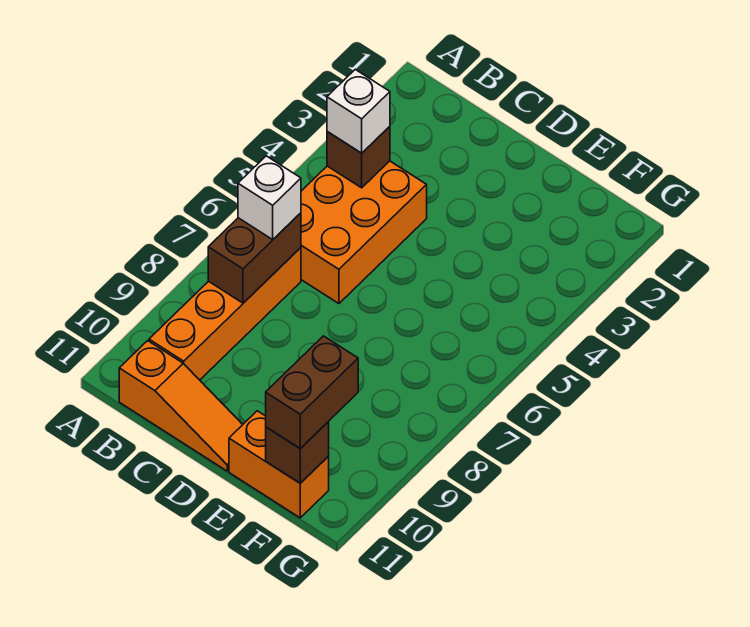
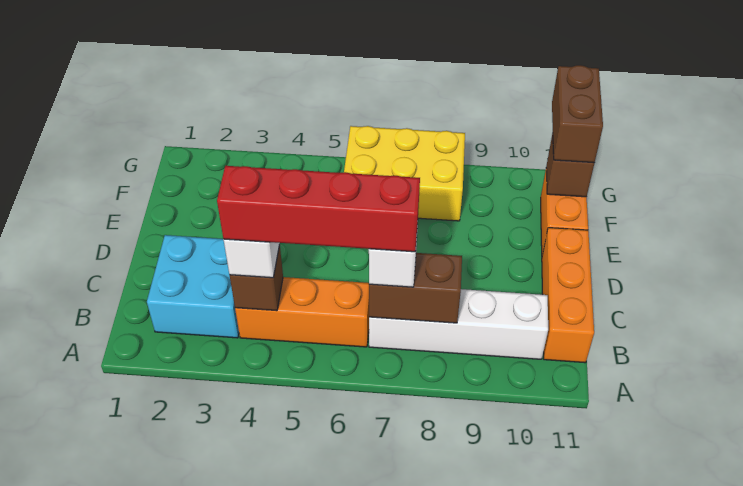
none -> cyan brick B2:C3 level 1
orange brick B4:C6 level 1 -> orange brick B4:B6 level 1
none -> red brick B4:B7 level 4
orange brick B7:B10 level 1 -> white brick B7:B10 level 1
orange slope B11:D11 level 1 top B -> orange brick B11:D11 level 1
none -> yellow brick F6:G8 level 1
brown brick F10:F11 level 3 -> brown brick F11:G11 level 3

